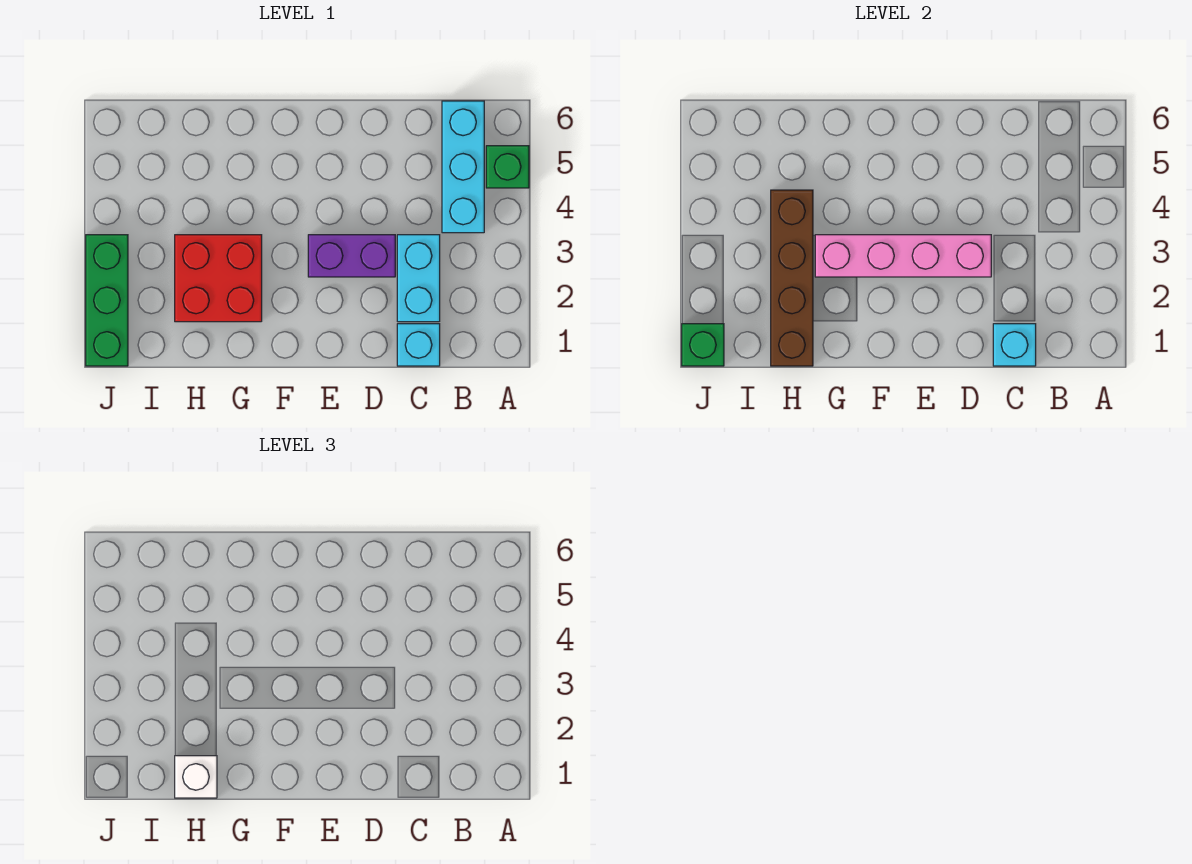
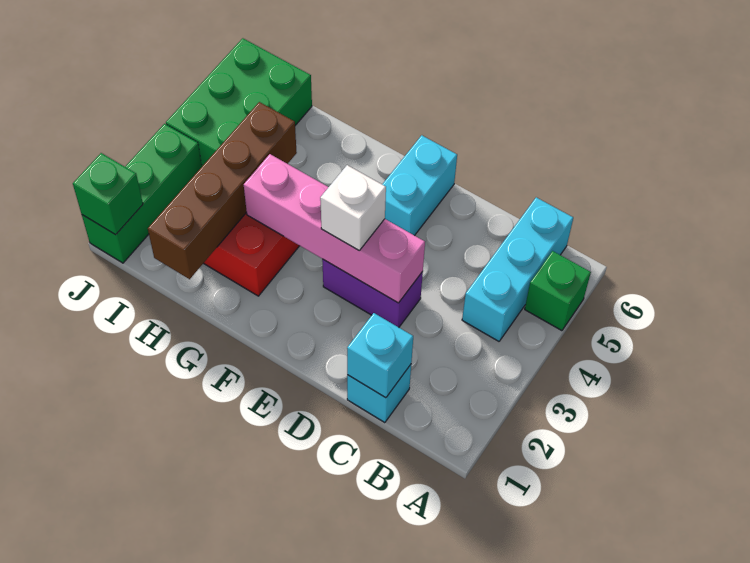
cyan brick C2:C3 level 1 -> cyan brick E5:E6 level 1
white brick H1 level 3 -> white brick E3 level 3
none -> green brick I4:J6 level 1

